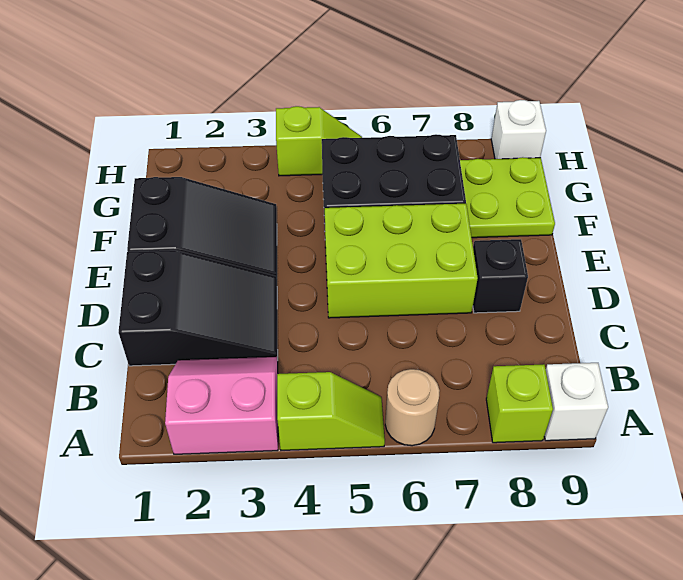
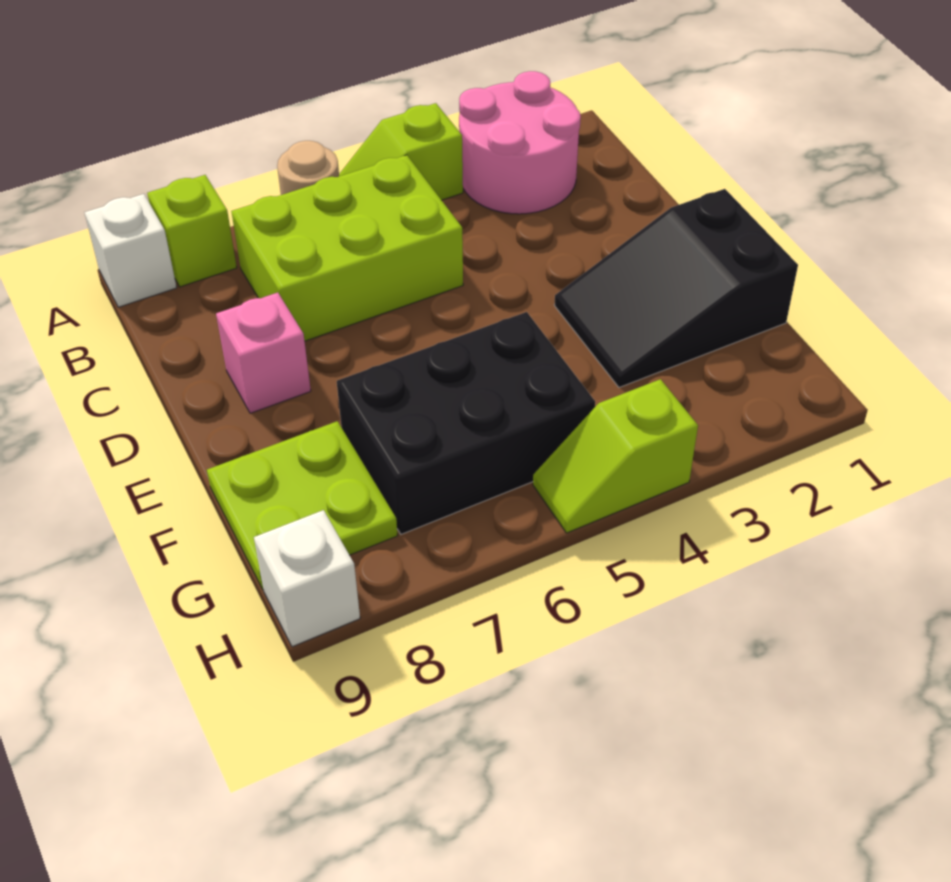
pink slope A2:B3 level 1 top A -> pink round brick A2:B3 level 1
black slope C1:D3 level 1 top 1 -> none
lime brick D5:E7 level 1 -> lime brick B5:C7 level 1
black brick D8 level 1 -> pink brick D8 level 1

